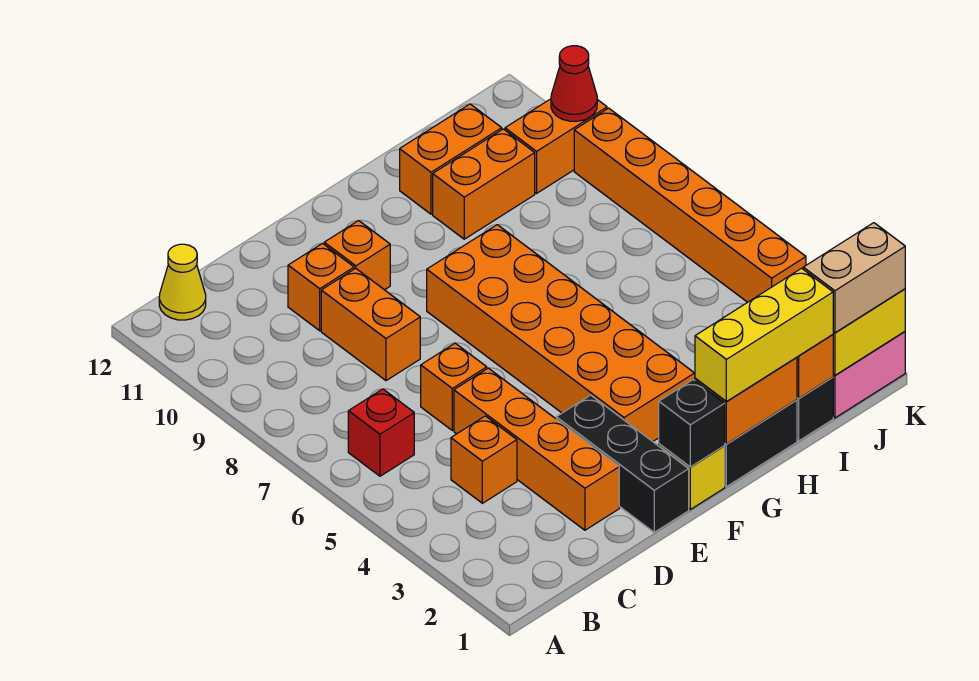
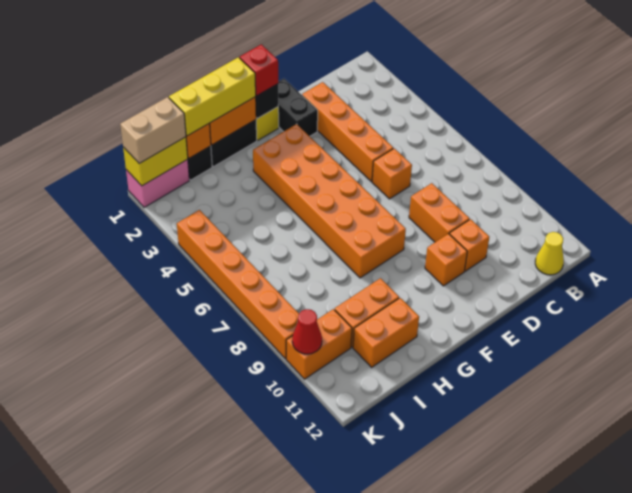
red brick B6 level 1 -> red brick F1 level 3
orange brick C4 level 1 -> none
black brick E1:E3 level 1 -> black brick E1:E2 level 1

